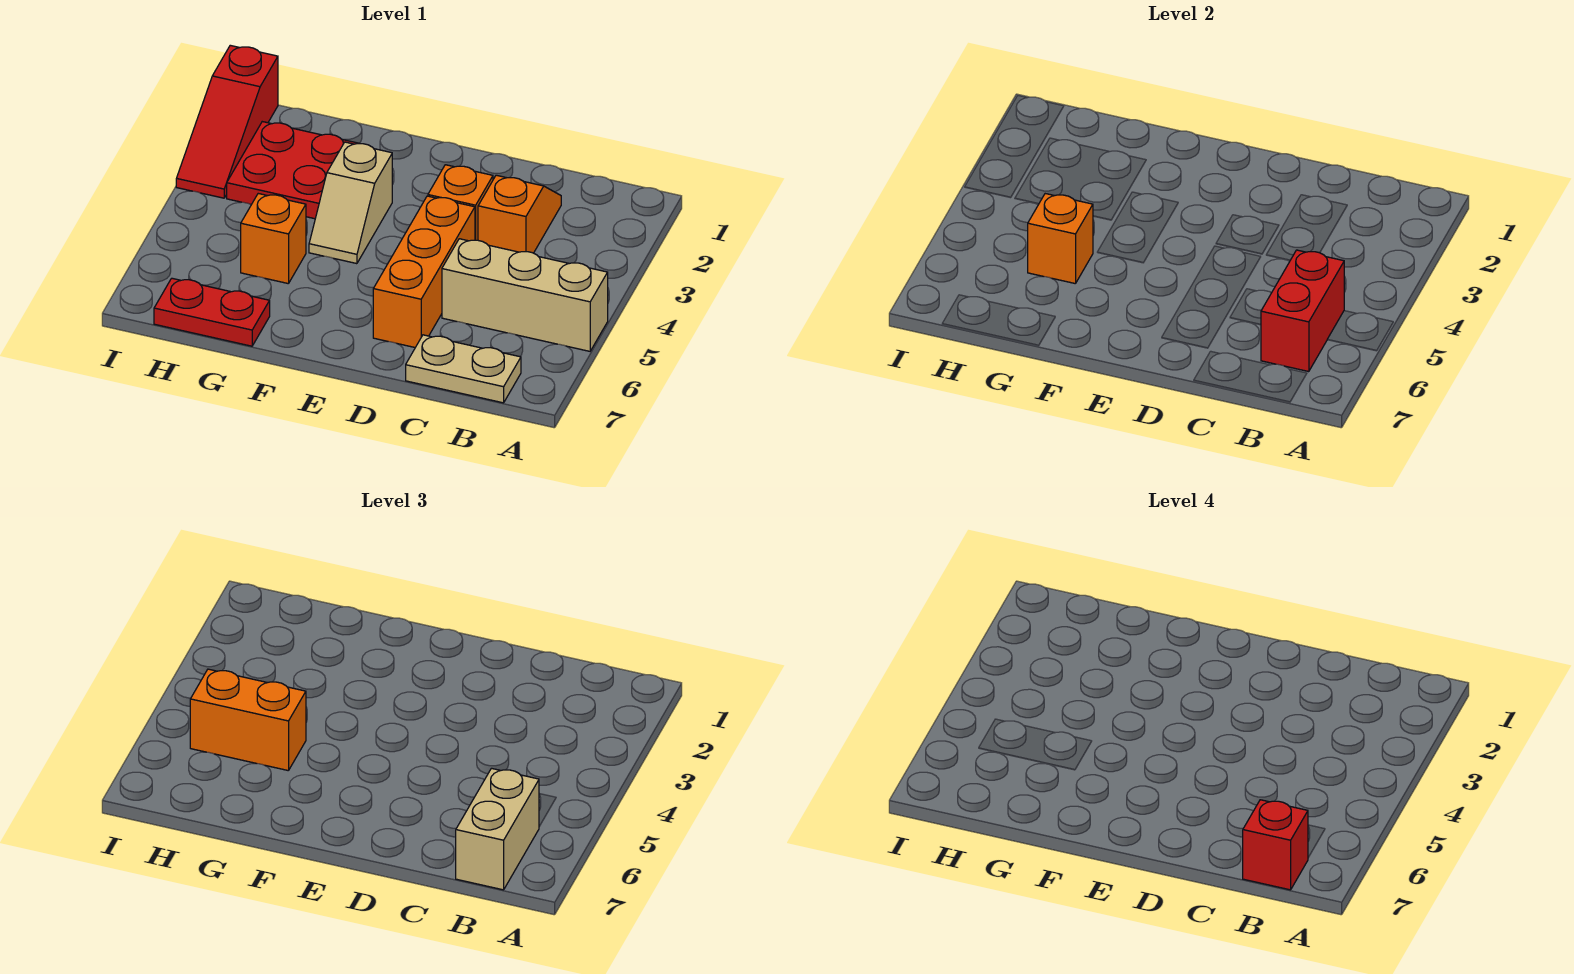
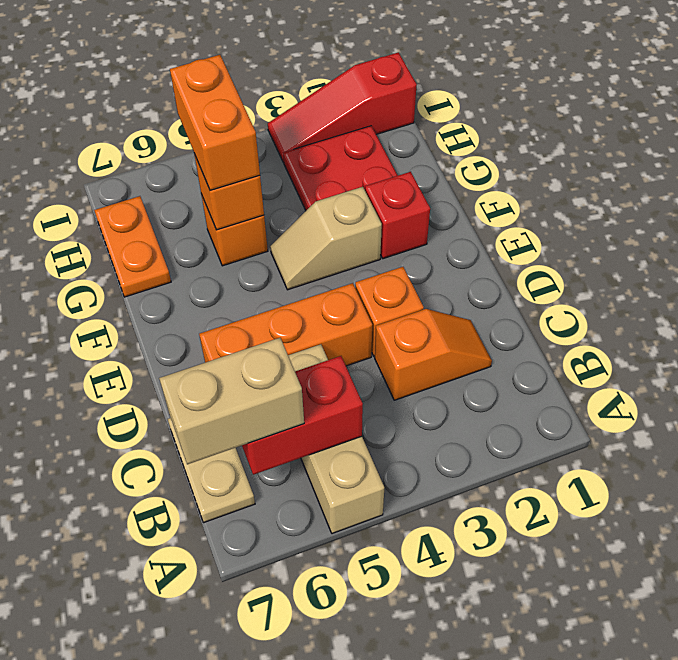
red brick B7 level 4 -> red brick F2 level 1
red plate G7:H7 level 1 -> orange plate G7:H7 level 1

